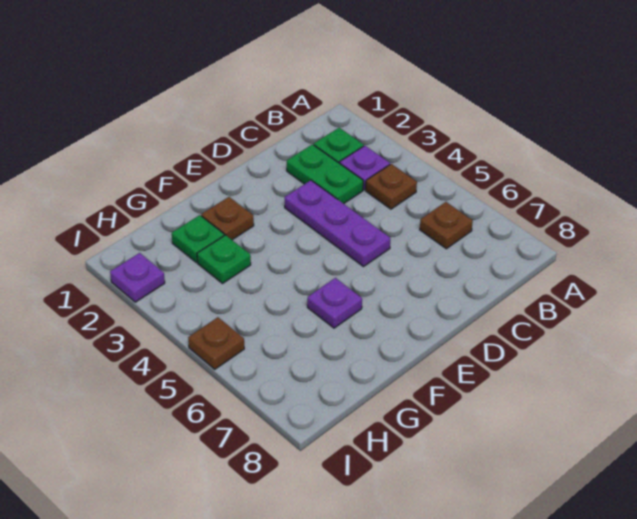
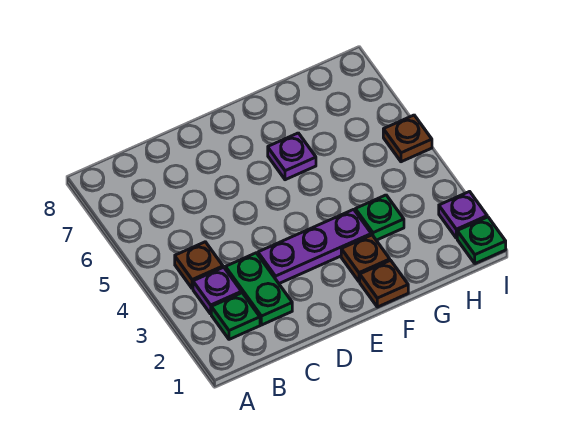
brown plate B6 level 1 -> brown plate F1 level 1
purple plate D3:D5 level 1 -> purple plate D3:F3 level 1
green plate G2 level 1 -> green plate I1 level 1

